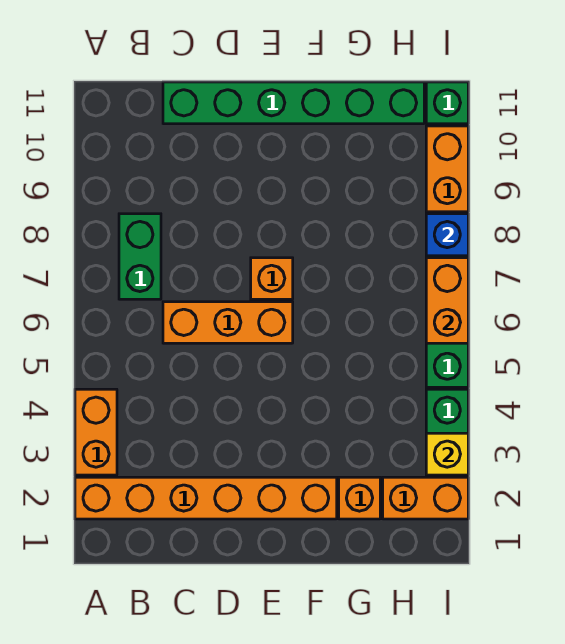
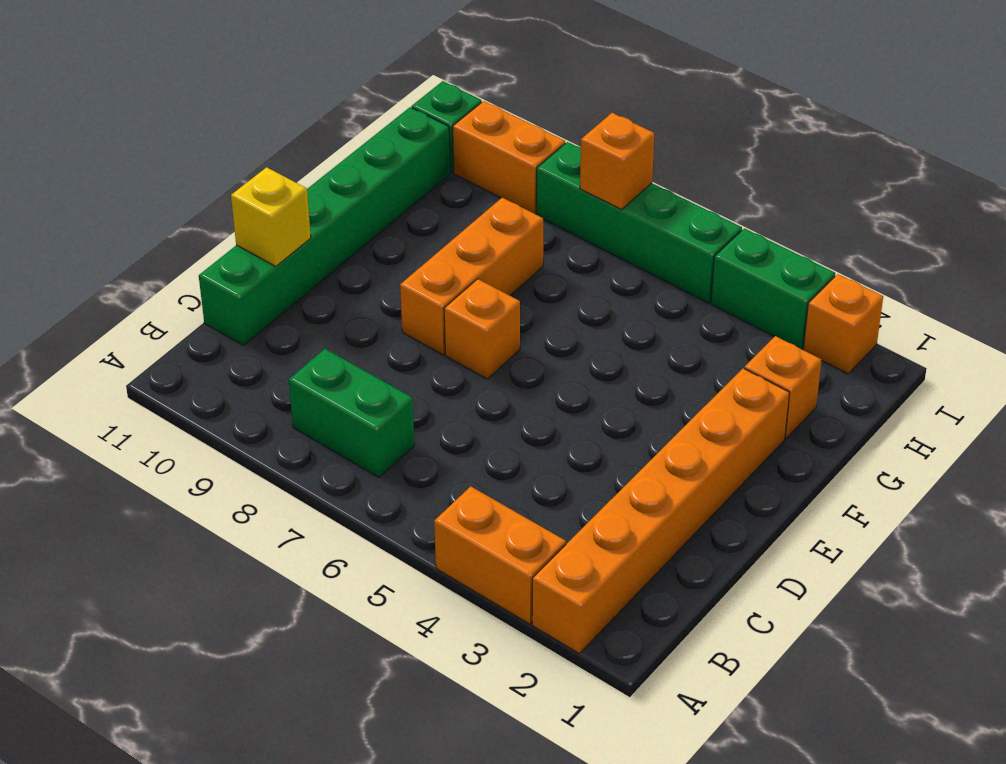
orange brick C6:E6 level 1 -> orange brick E8:G8 level 1
orange brick H2:I2 level 1 -> orange brick I2 level 1
yellow brick I3 level 2 -> yellow brick D11 level 2
orange brick I6:I7 level 2 -> orange brick I7 level 2
blue brick I8 level 2 -> none

